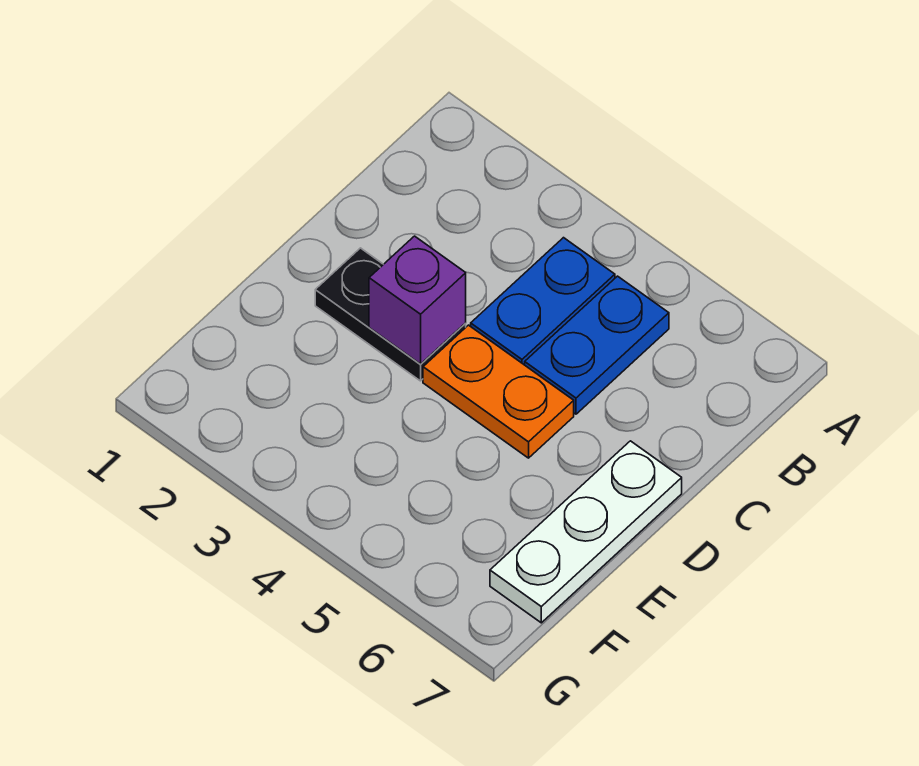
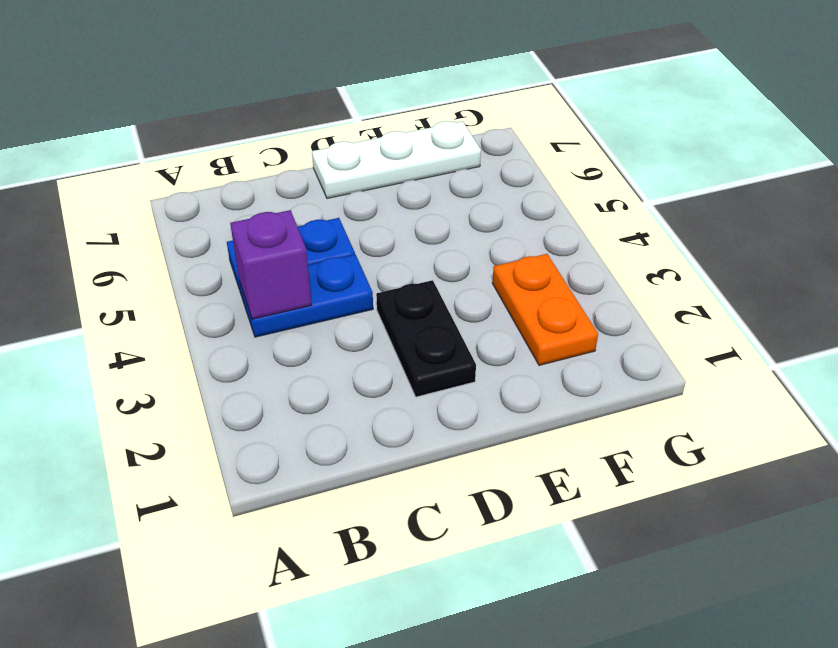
purple brick D3 level 2 -> purple brick B4 level 2
orange plate D4:D5 level 1 -> orange plate F2:F3 level 1

